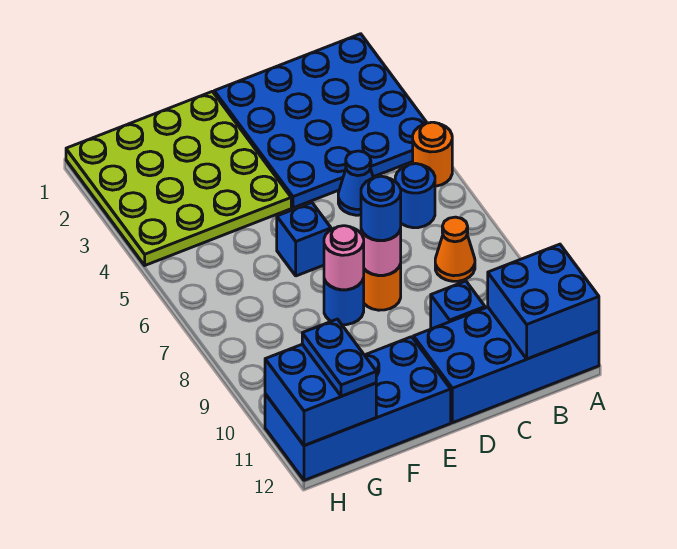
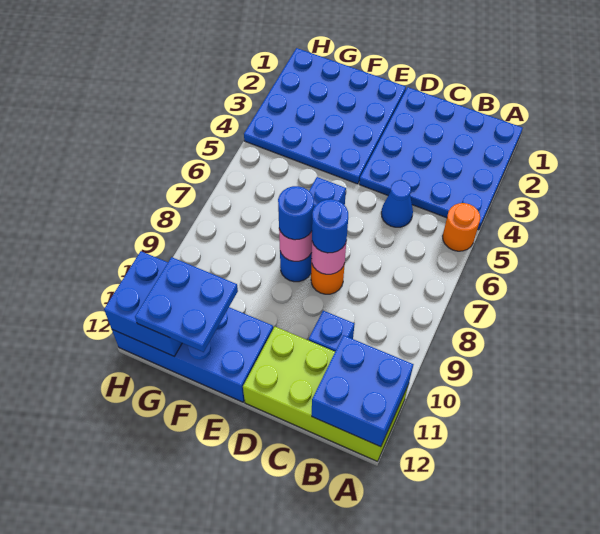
blue brick A11:D12 level 1 -> lime brick A11:D12 level 1
blue round brick B6 level 1 -> blue round brick E8 level 3
orange cone B8 level 1 -> none
lime plate E1:H4 level 1 -> blue plate E1:H4 level 1
blue plate G11:G12 level 3 -> blue plate F11:G12 level 3

